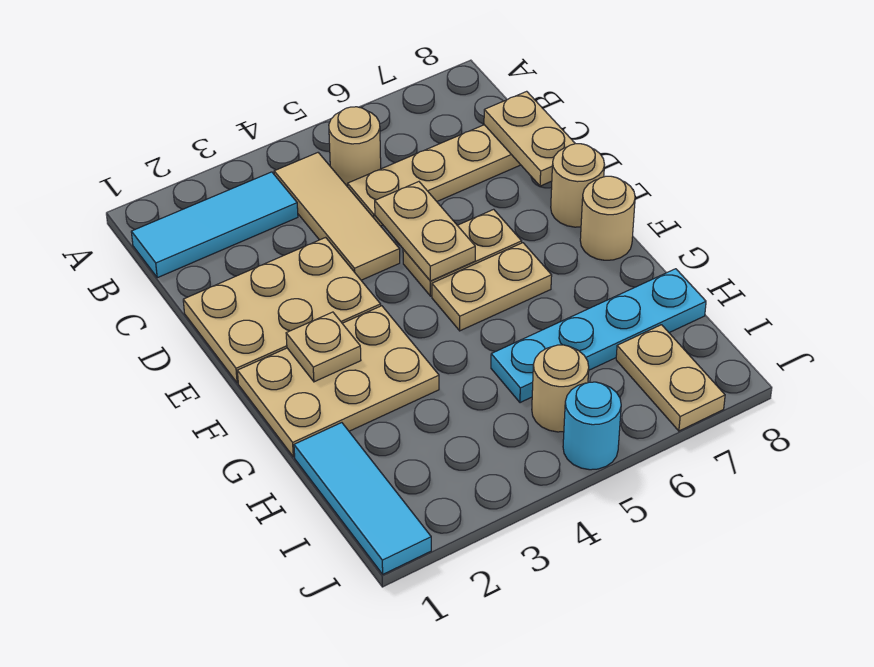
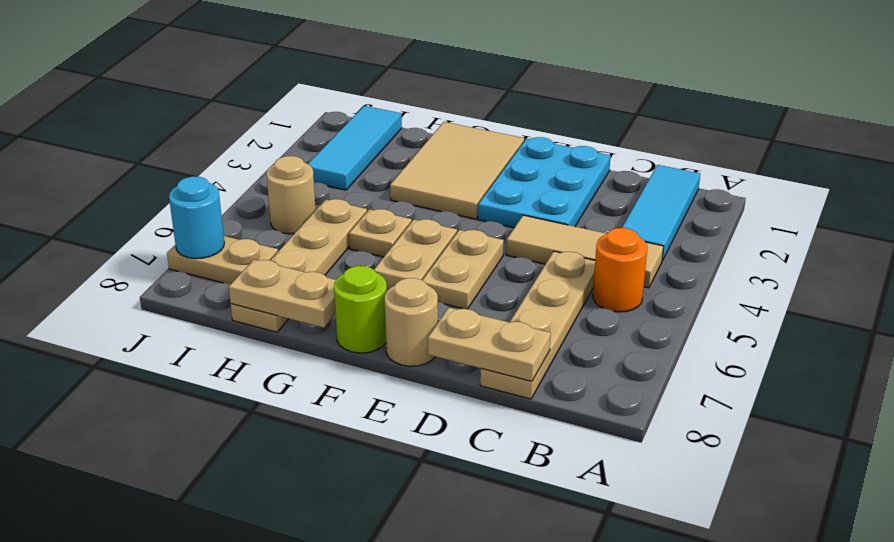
tan round brick B5 level 1 -> orange round brick B5 level 1
tan plate D1:E3 level 1 -> cyan plate D1:E3 level 1
tan plate D5:E5 level 2 -> tan plate G8:H8 level 2
tan plate F1:G3 level 1 -> tan tile F1:G3 level 1
tan plate F2 level 2 -> tan plate G5 level 1
tan round brick F8 level 1 -> lime round brick F8 level 1
cyan tile H1:J1 level 1 -> cyan tile I1:I3 level 1
cyan plate H5:H8 level 1 -> tan plate H5:H8 level 1
cyan round brick J5 level 1 -> cyan round brick J7 level 2

